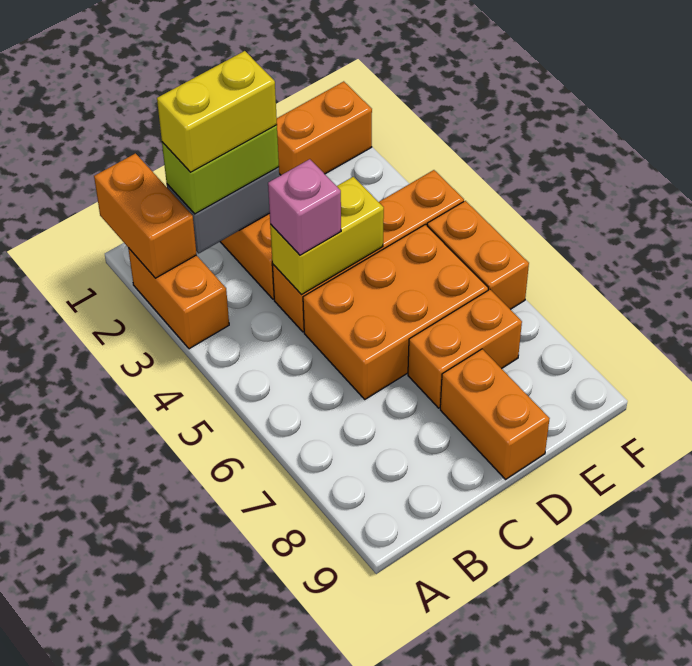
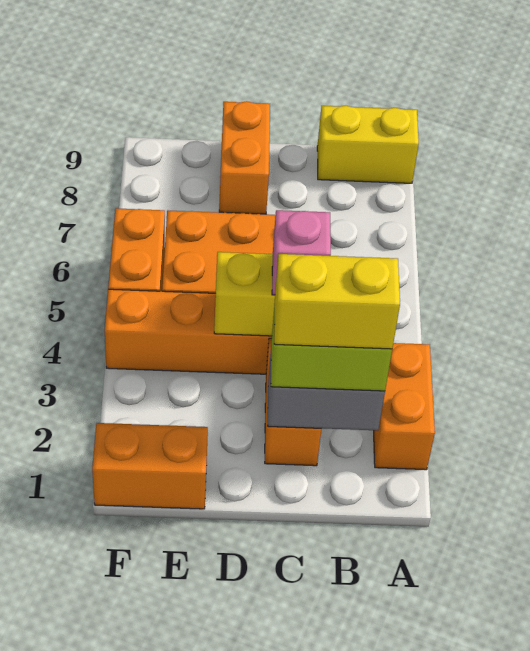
orange brick A1:A2 level 2 -> none
none -> yellow brick A9:B9 level 1
orange brick D7:E7 level 1 -> none

